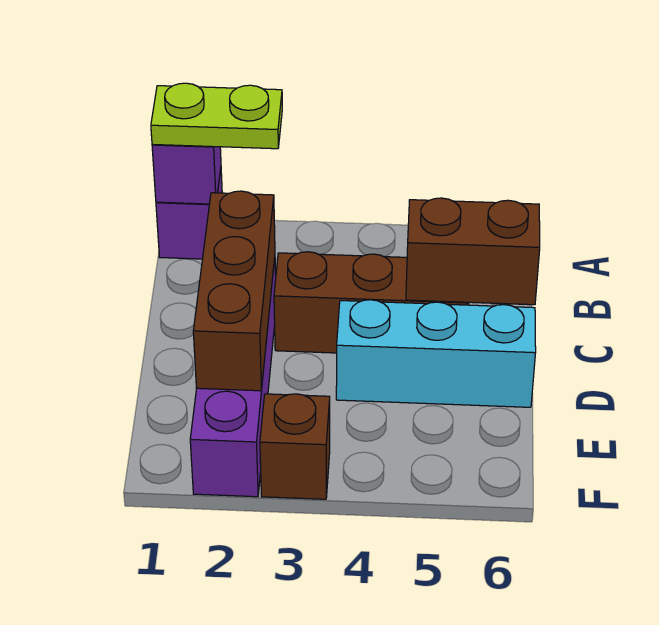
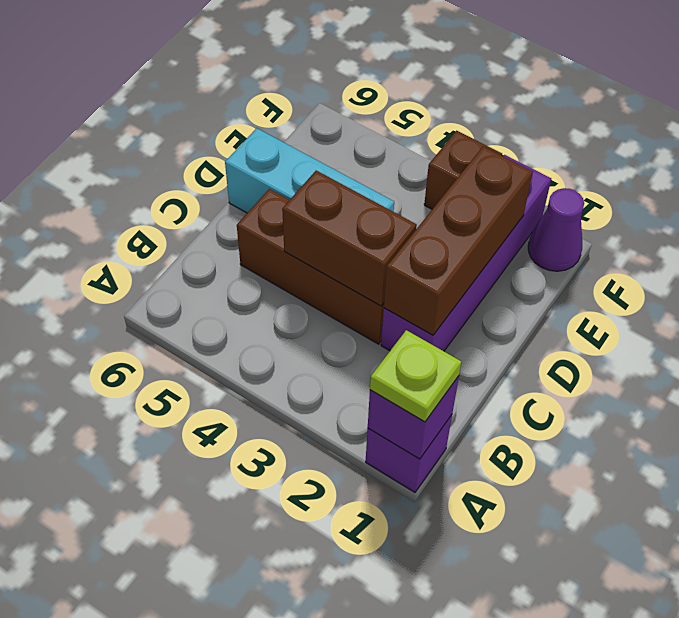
lime plate A1:A2 level 3 -> lime plate A1 level 3
brown brick C5:C6 level 2 -> brown brick C3:C4 level 2
none -> purple cone F1 level 1

